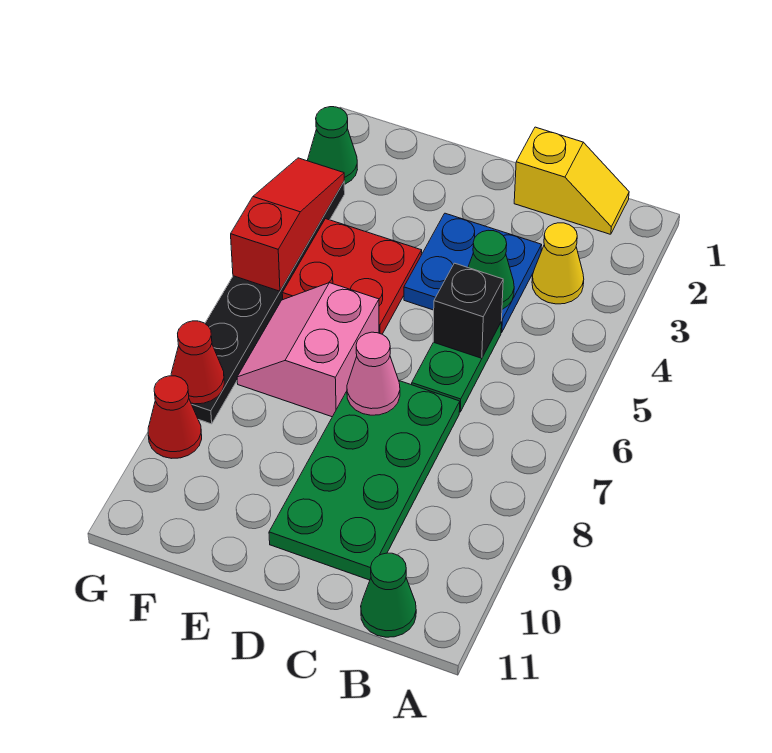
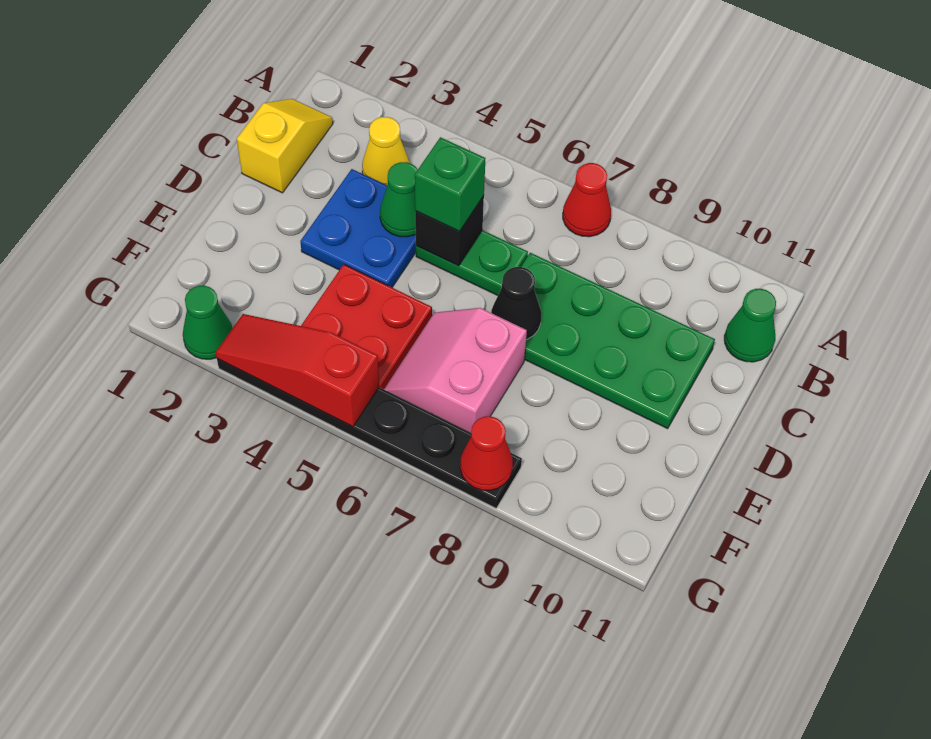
none -> green brick C5 level 3
pink cone D7 level 2 -> black cone D7 level 2
pink slope E6:F7 level 1 top E -> pink slope E6:F7 level 1 top 7
red cone G9 level 1 -> red cone A7 level 1

